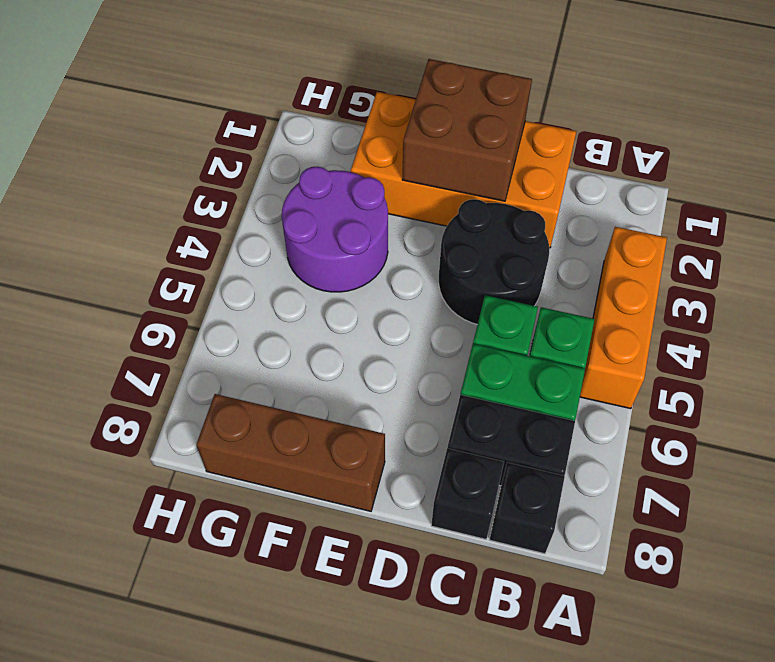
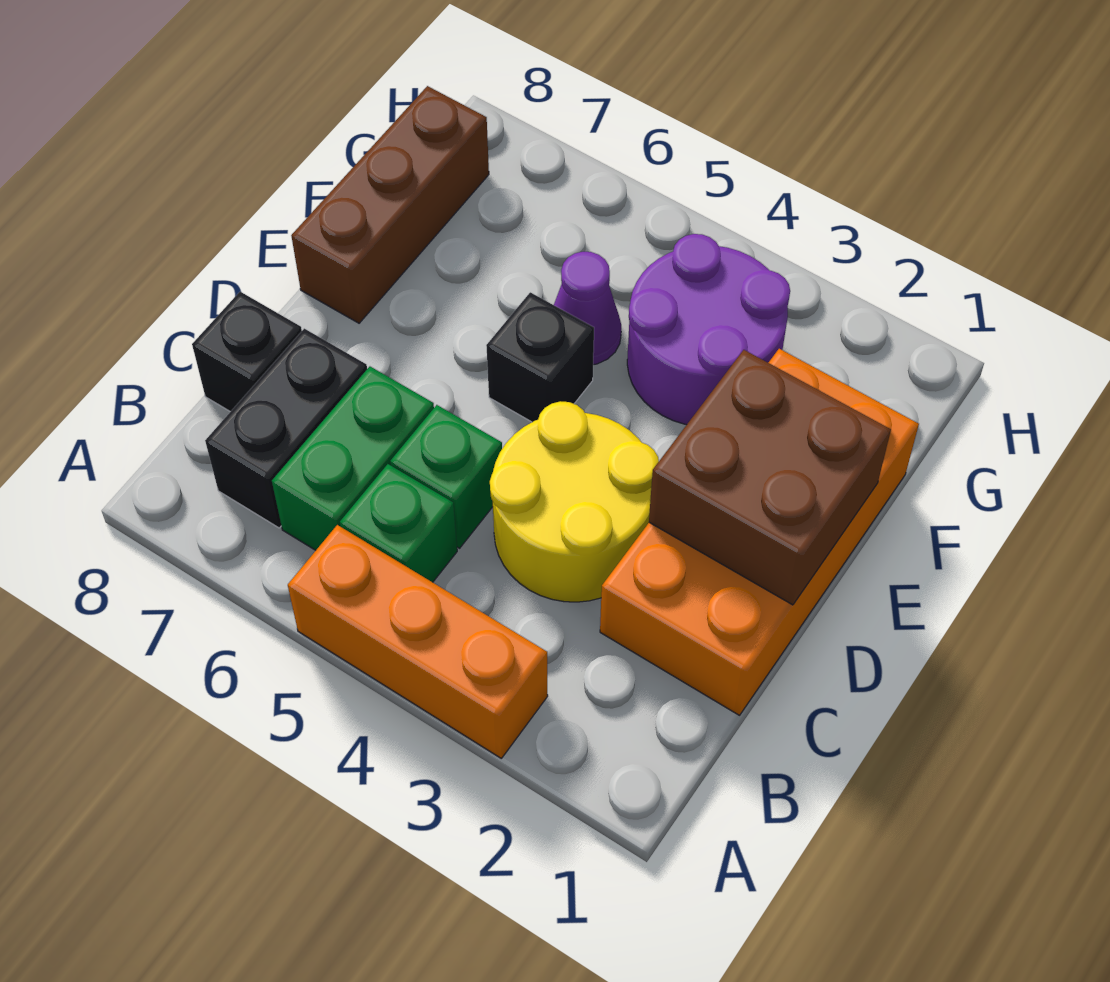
black brick B8 level 1 -> black brick E5 level 1
black round brick C3:D4 level 1 -> yellow round brick C3:D4 level 1
none -> purple cone F5 level 1

